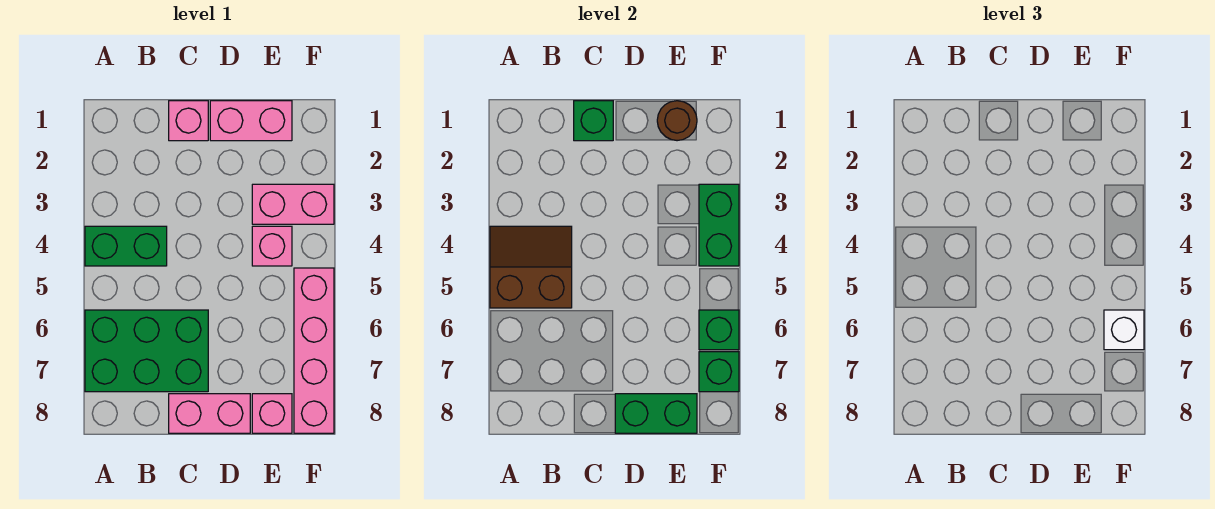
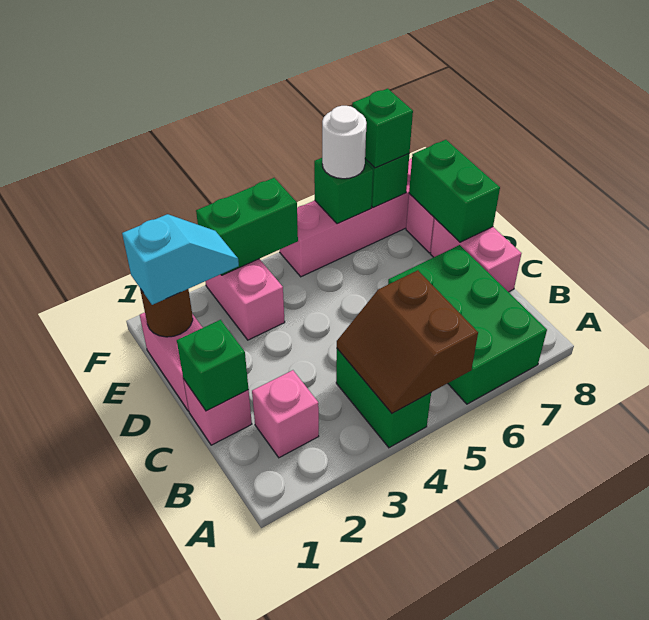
none -> cyan slope E1:E2 level 3 top 1
pink brick E4 level 1 -> pink brick B2 level 1
white brick F6 level 3 -> white round brick F6 level 3
none -> green brick F7 level 3

